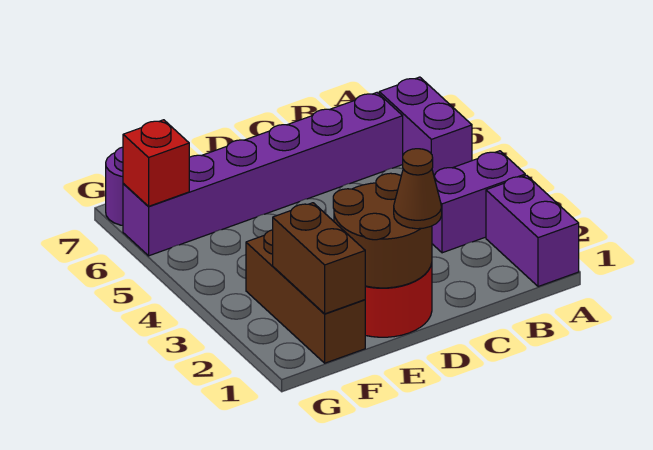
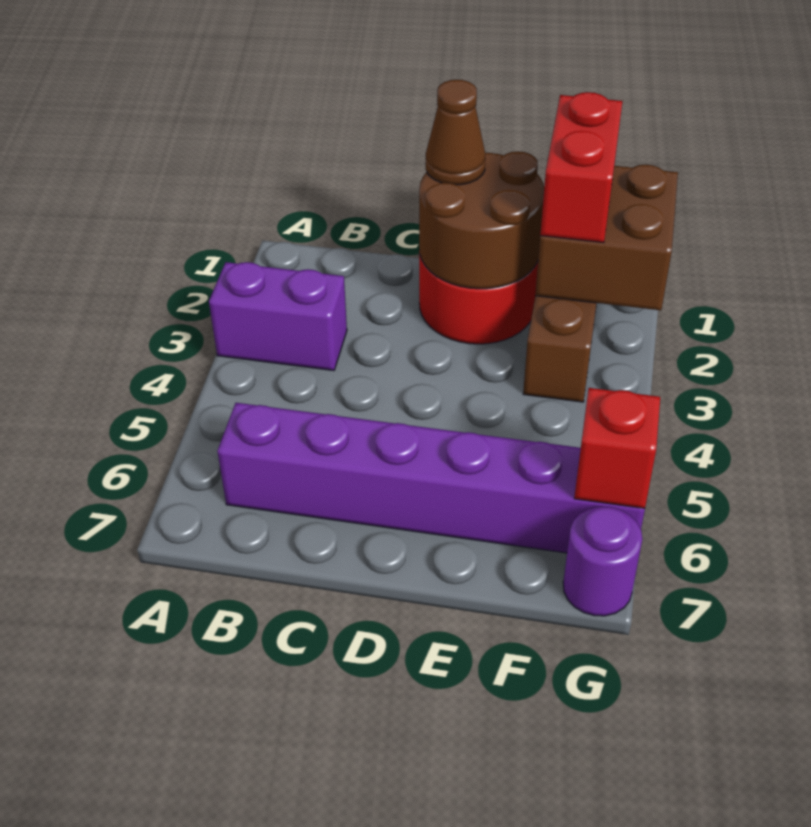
purple brick A1:A2 level 1 -> none
purple brick A5:A6 level 1 -> none
brown brick F1:F2 level 2 -> brown brick F1:G2 level 2
none -> red brick F1:F2 level 3

